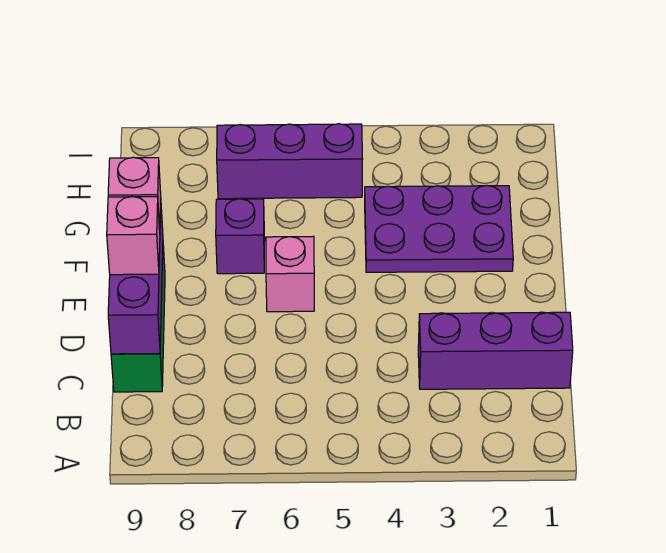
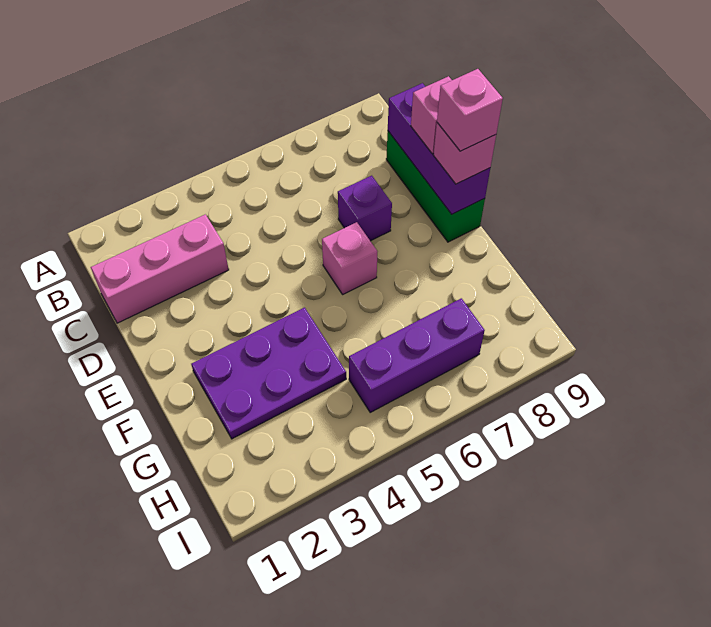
purple brick C1:C3 level 1 -> pink brick C1:C3 level 1
none -> pink brick E9 level 4
purple brick F7 level 1 -> purple brick D7 level 1

